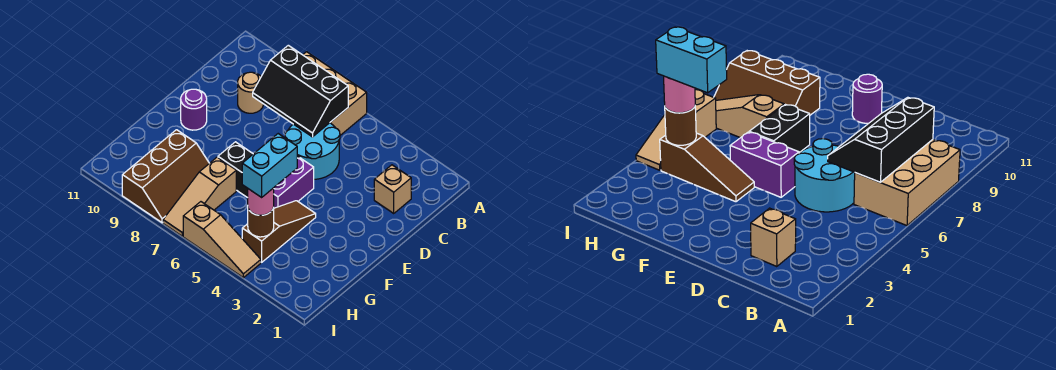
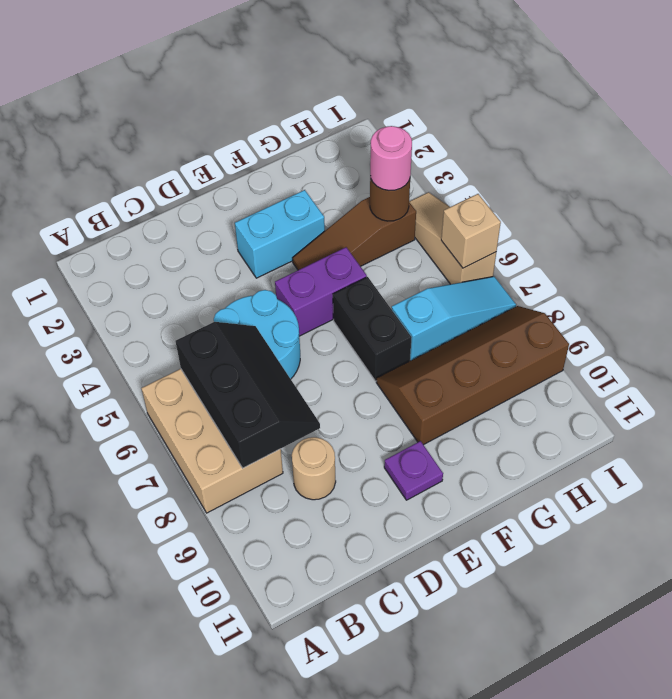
tan brick C2 level 1 -> tan brick I6 level 2
purple round brick E10 level 1 -> purple plate E10 level 1
cyan brick G4:H4 level 4 -> cyan brick E3:F3 level 1
tan slope G7:I7 level 1 top G -> cyan slope G7:I7 level 1 top G
brown slope G8:I9 level 1 top 9 -> brown slope F8:I9 level 1 top 9

